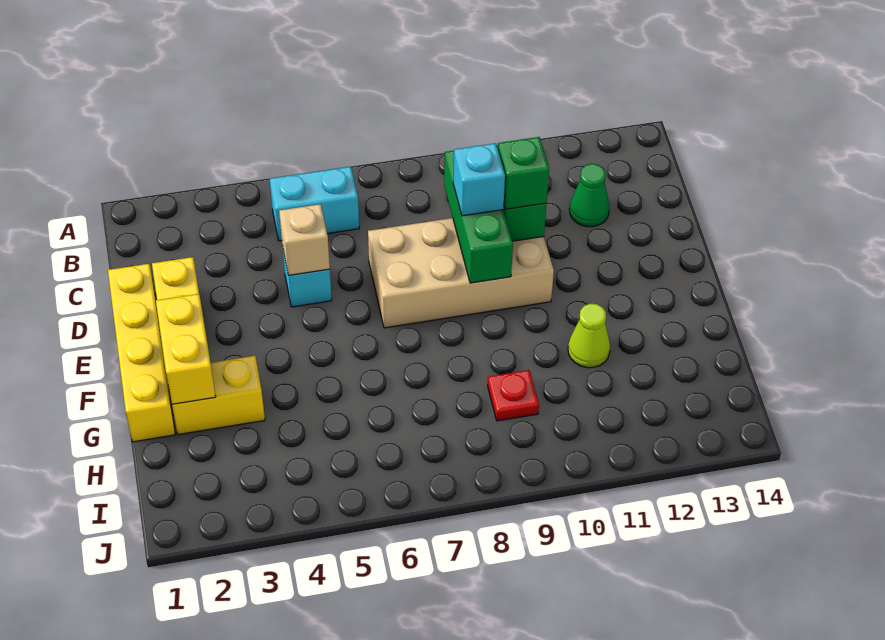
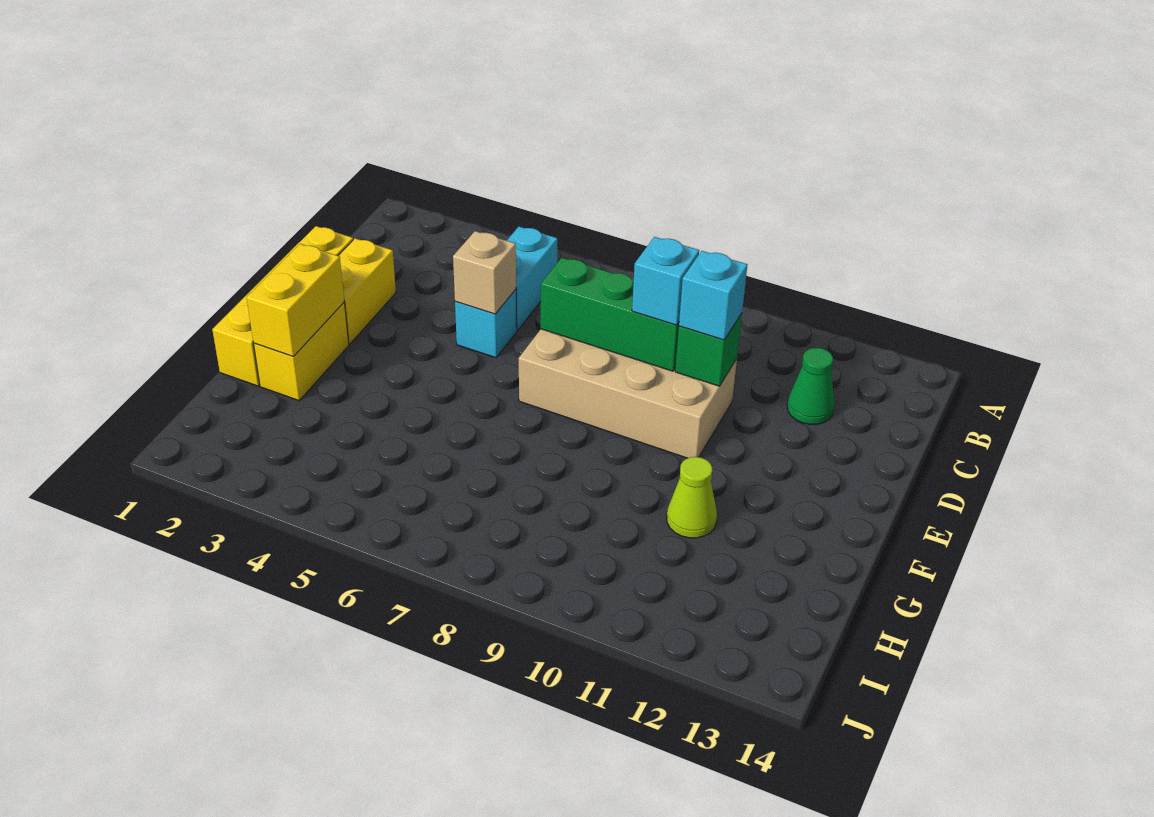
cyan brick B5:B6 level 1 -> cyan brick B5:C5 level 1
green brick C9:E9 level 2 -> green brick D7:D9 level 2
green brick D10 level 3 -> cyan brick D10 level 3
yellow brick G2:G3 level 1 -> yellow brick F2:G2 level 1
red plate H9 level 1 -> none

